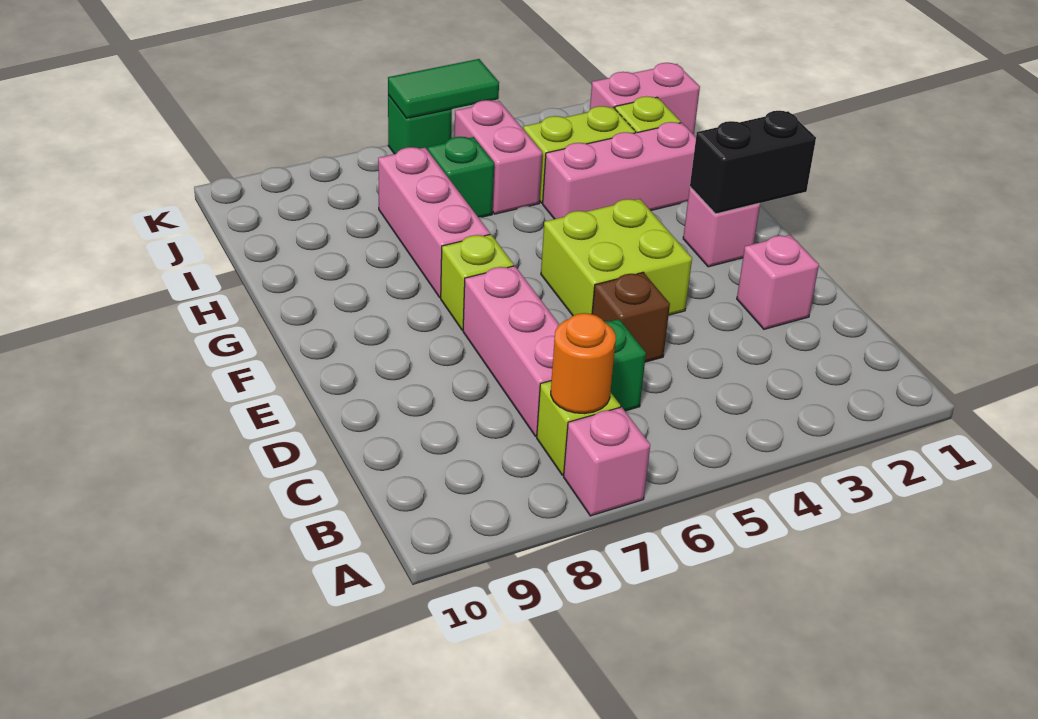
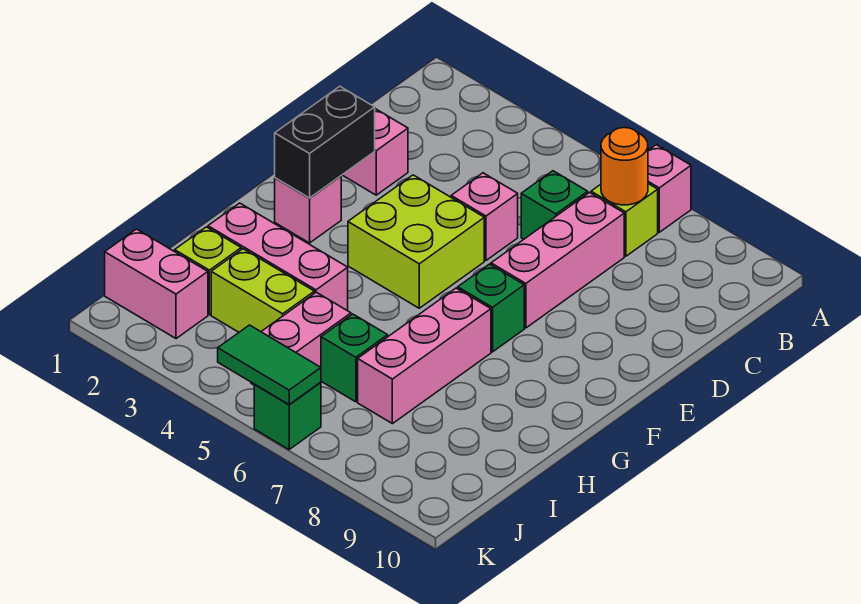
brown brick D5 level 1 -> pink brick D5 level 1
black brick F1:F2 level 2 -> black brick E2:F2 level 2
lime brick F7 level 1 -> green brick F7 level 1

